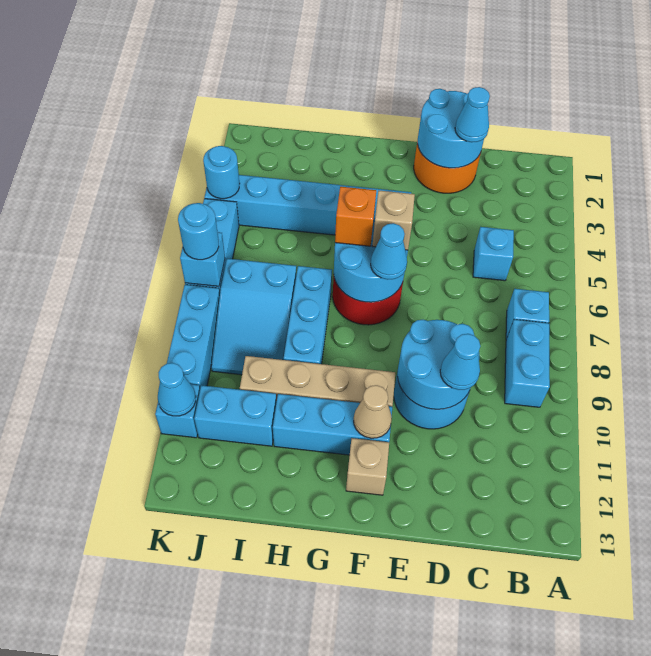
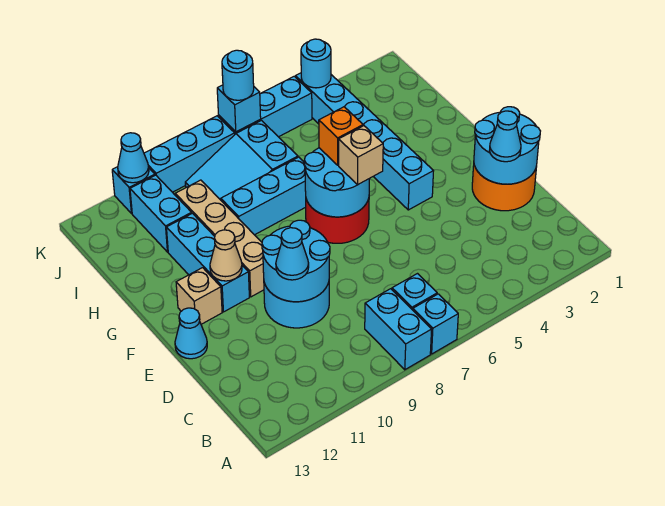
cyan brick B8:B9 level 1 -> cyan brick A8:B8 level 1
cyan brick C5 level 1 -> cyan brick A7 level 1
cyan cone F7 level 3 -> cyan cone E13 level 1

